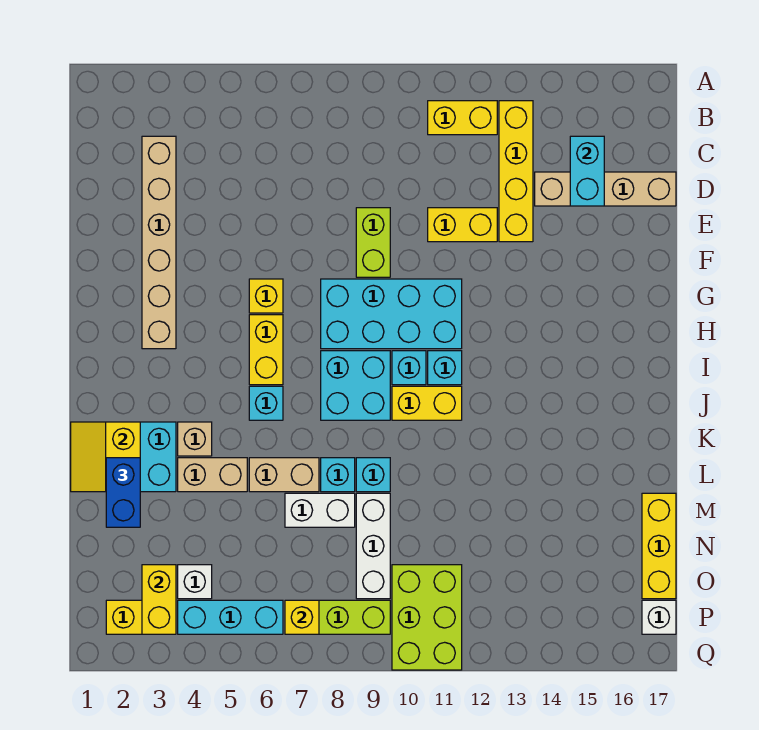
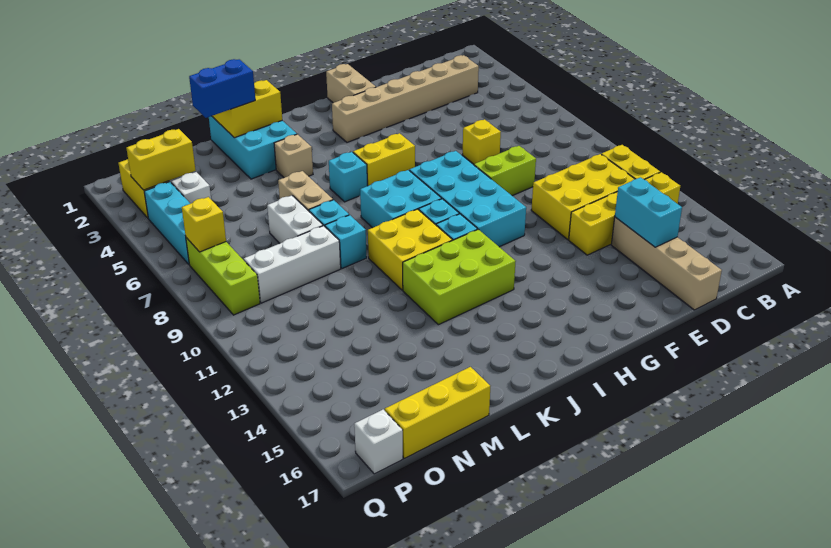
cyan brick C15:D15 level 2 -> cyan brick D14:D15 level 2
yellow brick E11:E12 level 1 -> yellow brick C11:E12 level 1
yellow brick G6 level 1 -> yellow brick E7 level 1
yellow brick J10:J11 level 1 -> yellow brick J10:K11 level 1
tan brick L4:L5 level 1 -> tan brick G1:G2 level 1
lime brick O10:Q11 level 1 -> lime brick I12:K13 level 1

